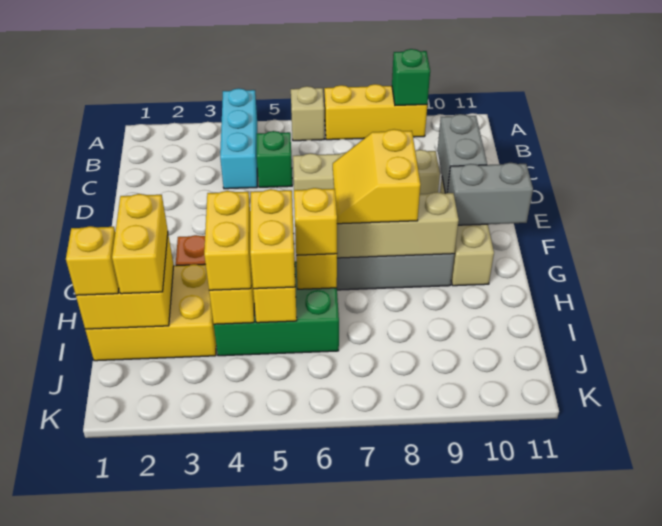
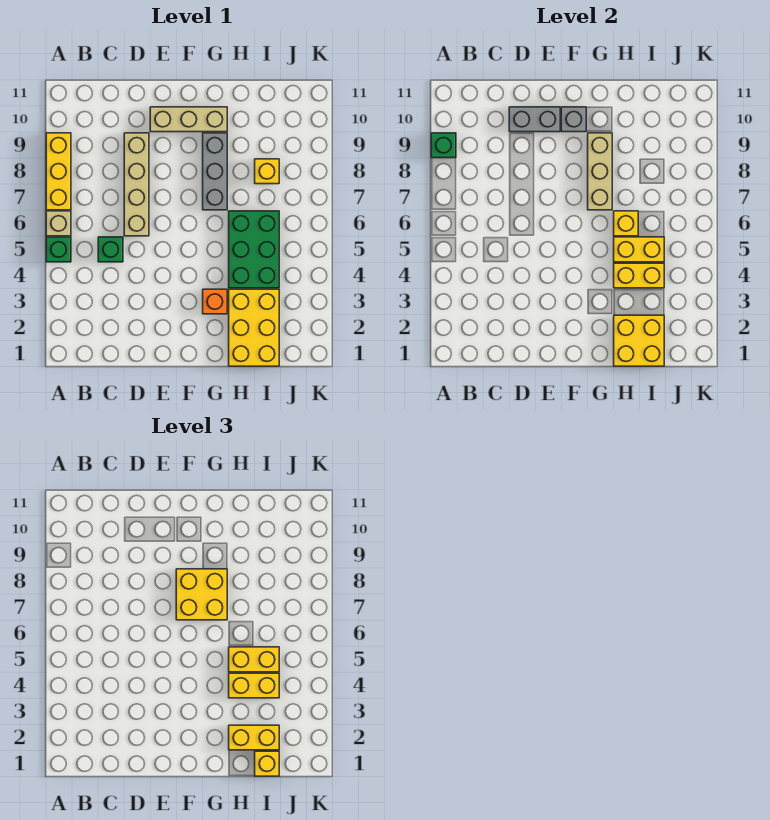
cyan brick A4:C4 level 1 -> none
none -> green brick A5 level 1
yellow slope F7:G8 level 3 top 8 -> yellow brick F7:G8 level 3
grey brick F10:F11 level 2 -> grey brick F10 level 2
yellow brick H6 level 3 -> yellow brick I8 level 1

